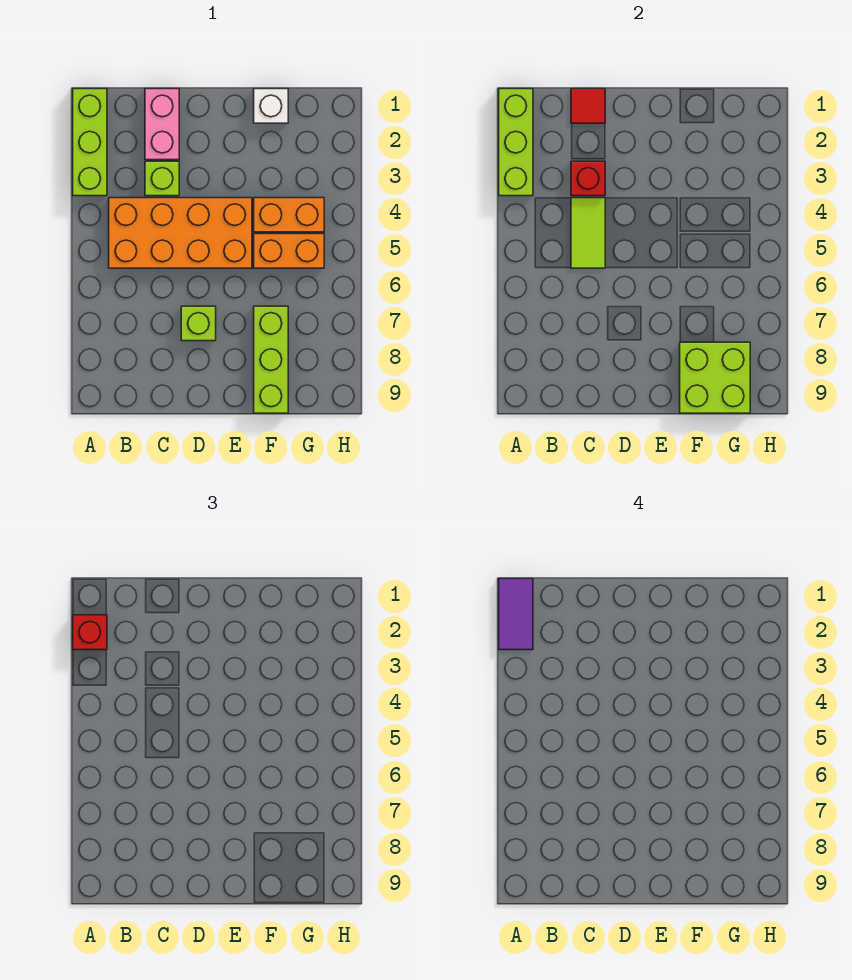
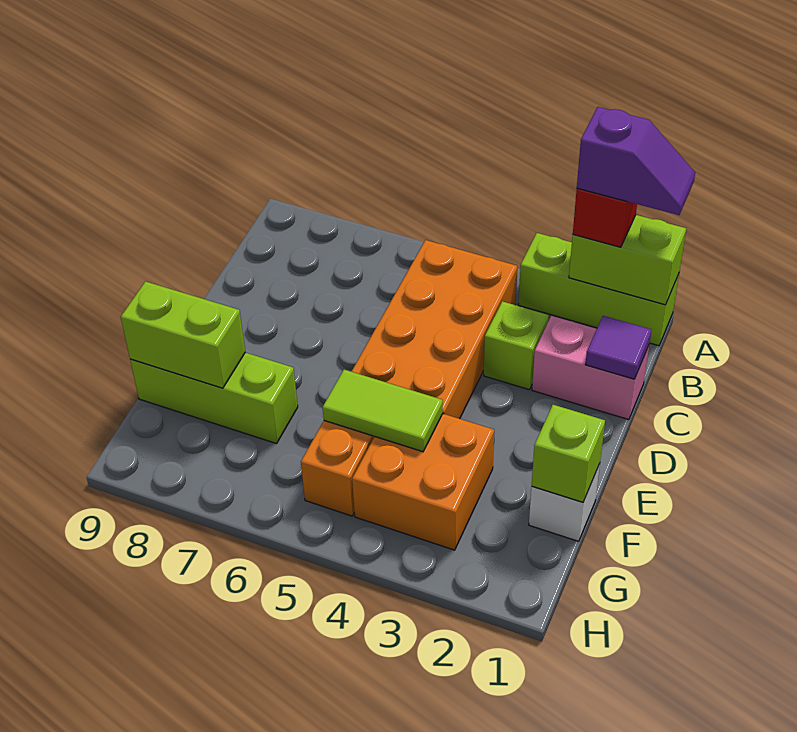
lime brick A1:A3 level 2 -> lime brick A1:A2 level 2
purple tile A1:A2 level 4 -> purple slope A1:A2 level 4 top 2
red tile C1 level 2 -> purple tile C1 level 2
red brick C3 level 2 -> none
lime tile C4:C5 level 2 -> lime tile F4:F5 level 2
lime brick D7 level 1 -> lime brick F1 level 2
orange brick F4:G4 level 1 -> orange brick F3:G4 level 1
lime brick F8:G9 level 2 -> lime brick F8:F9 level 2

